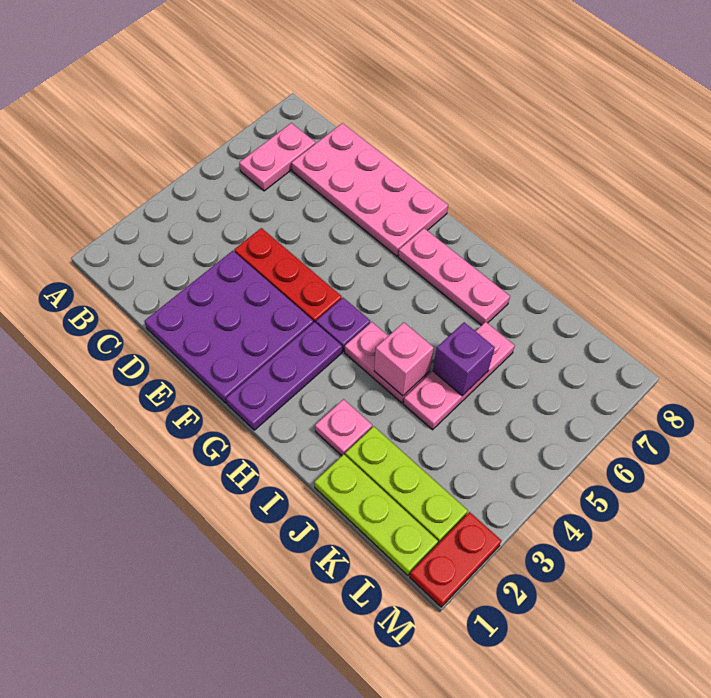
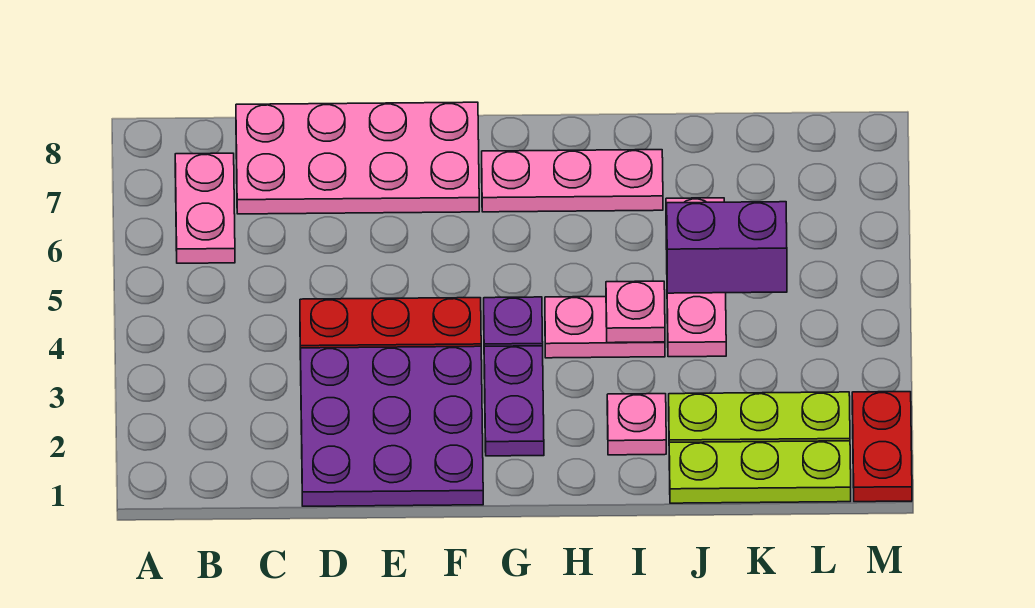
purple plate G1:G3 level 1 -> purple plate G2:G3 level 1
pink brick I4 level 2 -> pink plate I4 level 2
purple brick J5 level 2 -> purple brick J5:K5 level 2

